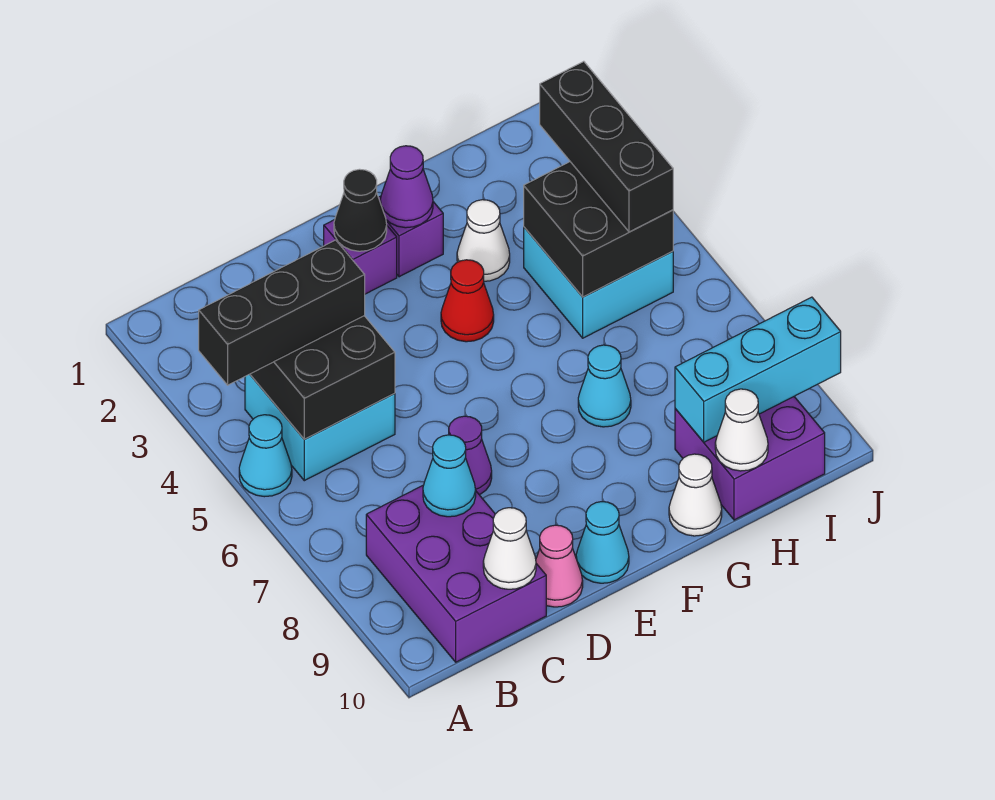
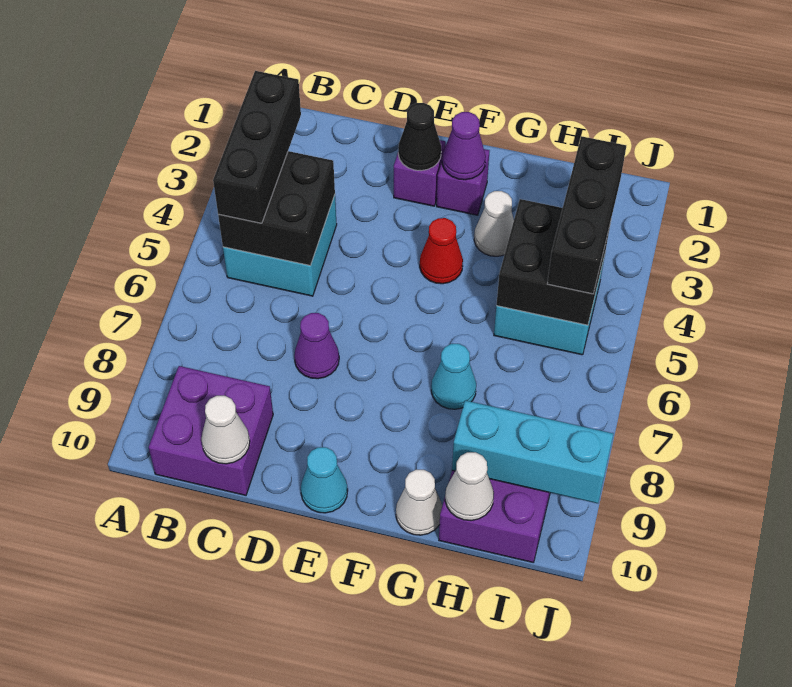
black brick A4:C4 level 3 -> black brick B3:B5 level 3
cyan cone A5 level 1 -> none
purple brick B8:C10 level 1 -> purple brick B9:C10 level 1
cyan cone C8 level 2 -> none
pink cone D10 level 1 -> none

